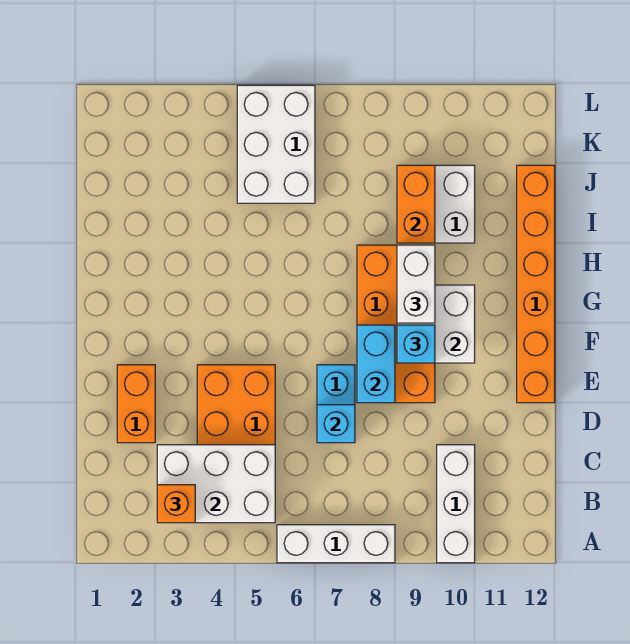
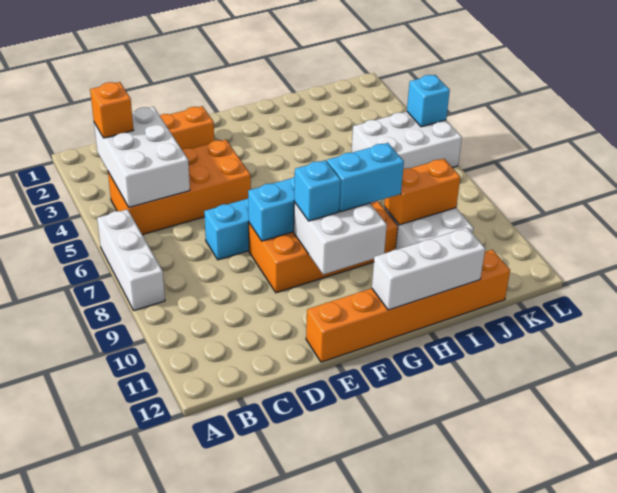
white brick A10:C10 level 1 -> white brick G12:I12 level 2
cyan brick D7 level 2 -> cyan brick L5 level 2
white brick G9:H9 level 3 -> cyan brick G9:H9 level 3

